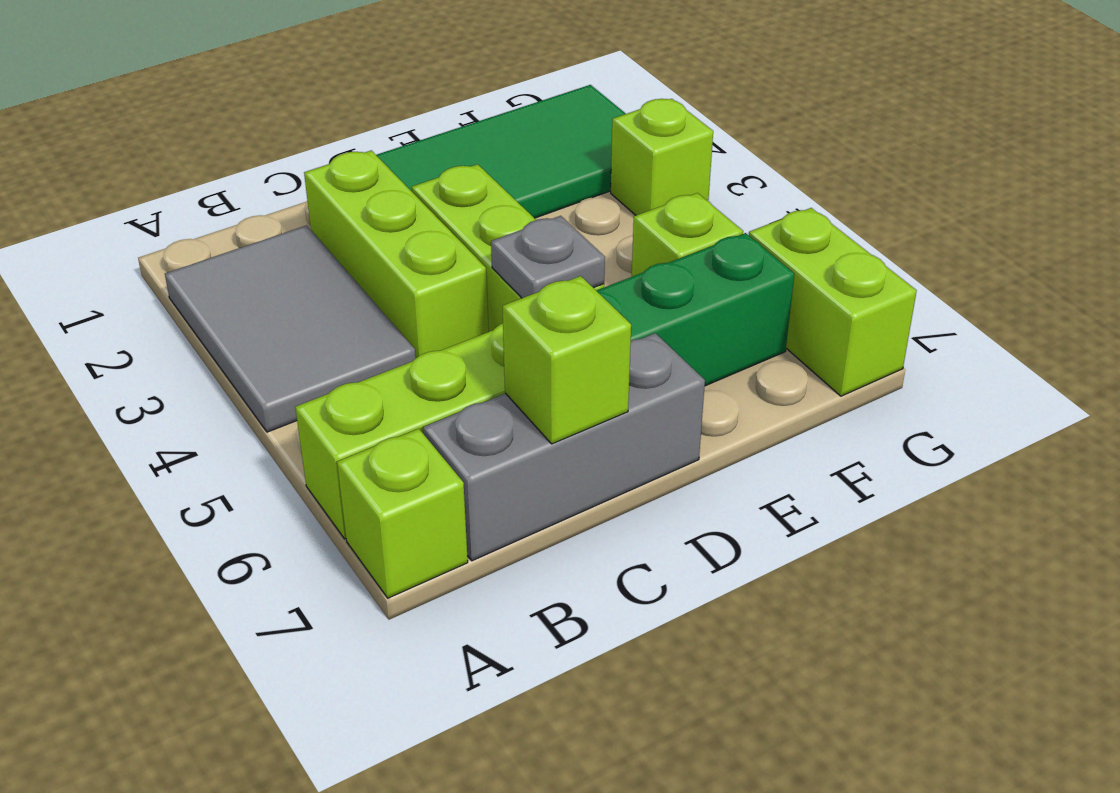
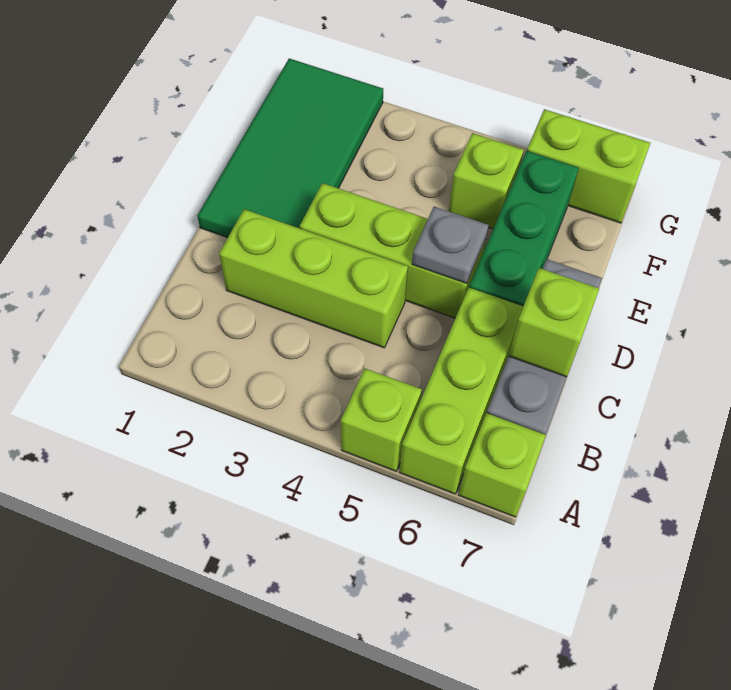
grey tile A2:B4 level 1 -> none
lime brick G3 level 1 -> lime brick A5 level 1

